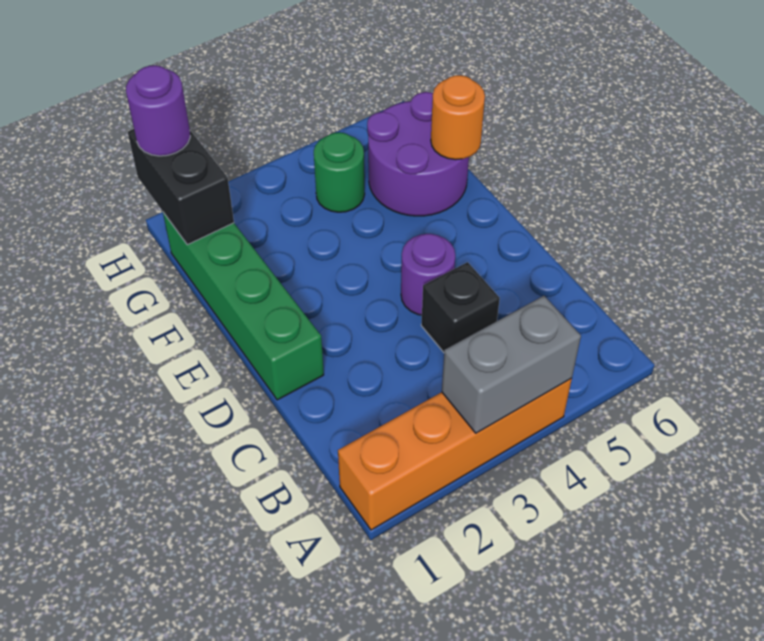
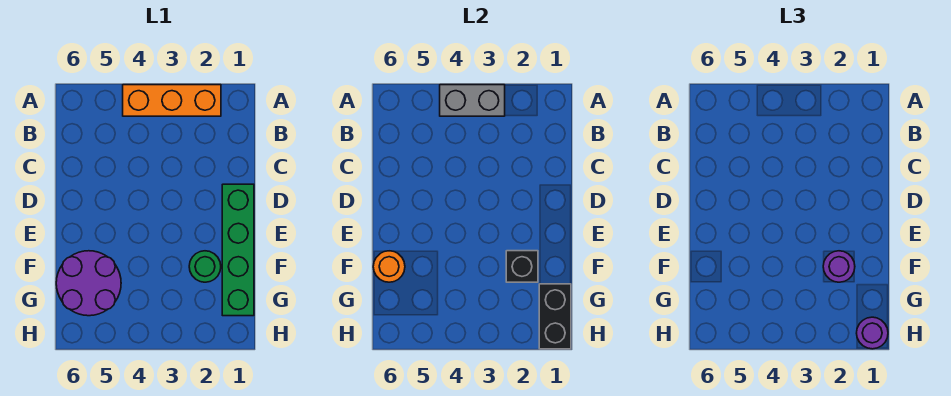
orange brick A1:A4 level 1 -> orange brick A2:A4 level 1
black brick C4 level 1 -> black brick F2 level 2
purple round brick D4 level 1 -> purple round brick F2 level 3
green round brick G4 level 1 -> green round brick F2 level 1

